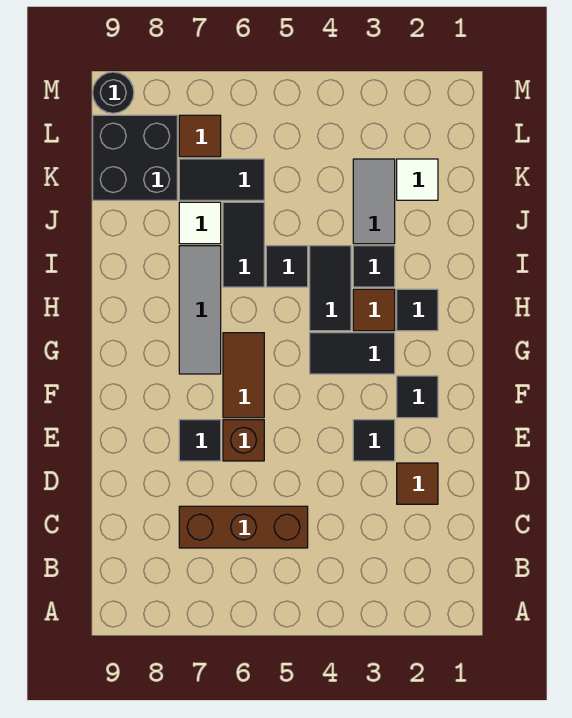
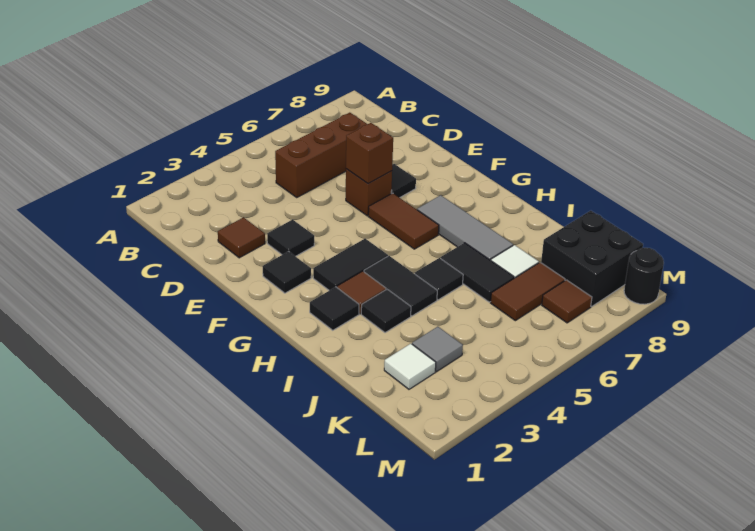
none -> brown brick E6 level 2
grey tile J3:K3 level 1 -> grey tile K3 level 1
black tile K6:K7 level 1 -> brown tile K6:K7 level 1

